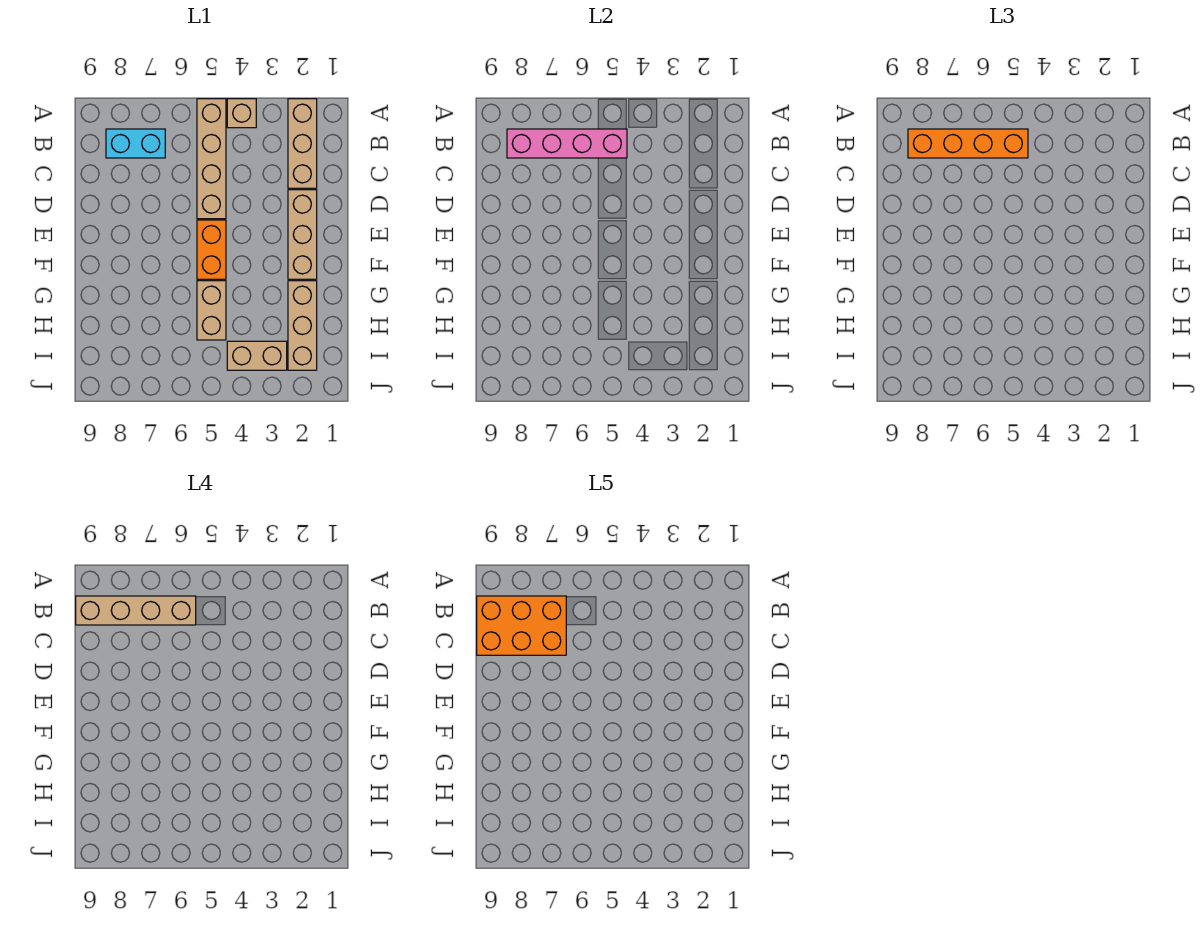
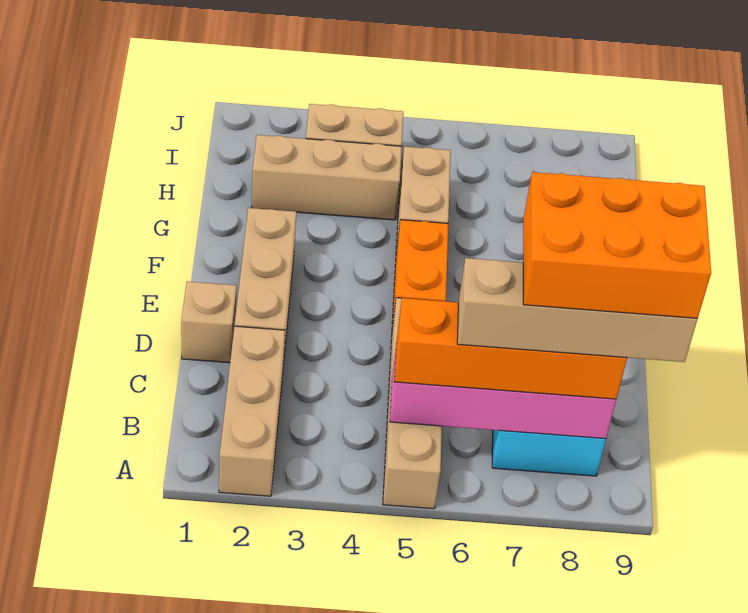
tan brick A4 level 1 -> tan brick D1 level 1
tan brick G2:I2 level 1 -> tan brick H2:H4 level 1

